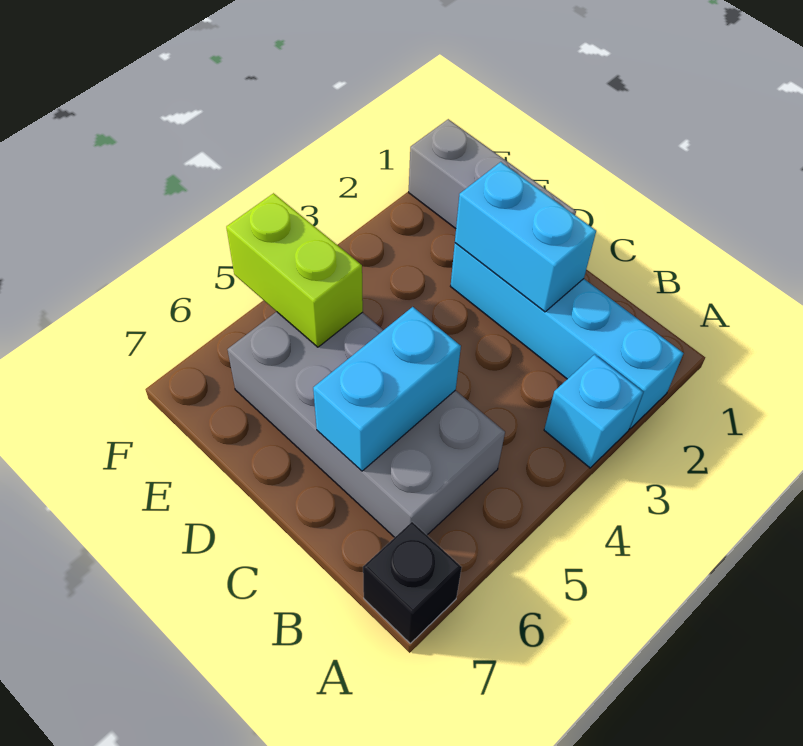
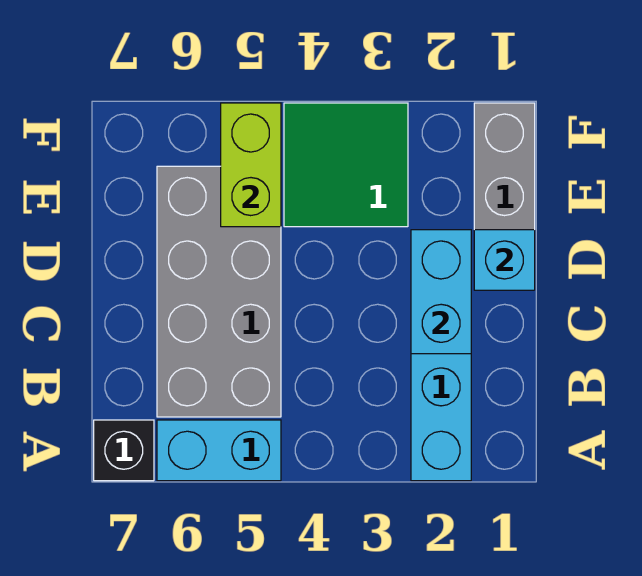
cyan brick A3 level 1 -> cyan brick D1 level 2
cyan brick C5:C6 level 2 -> cyan brick A5:A6 level 1
none -> green tile E3:F4 level 1

